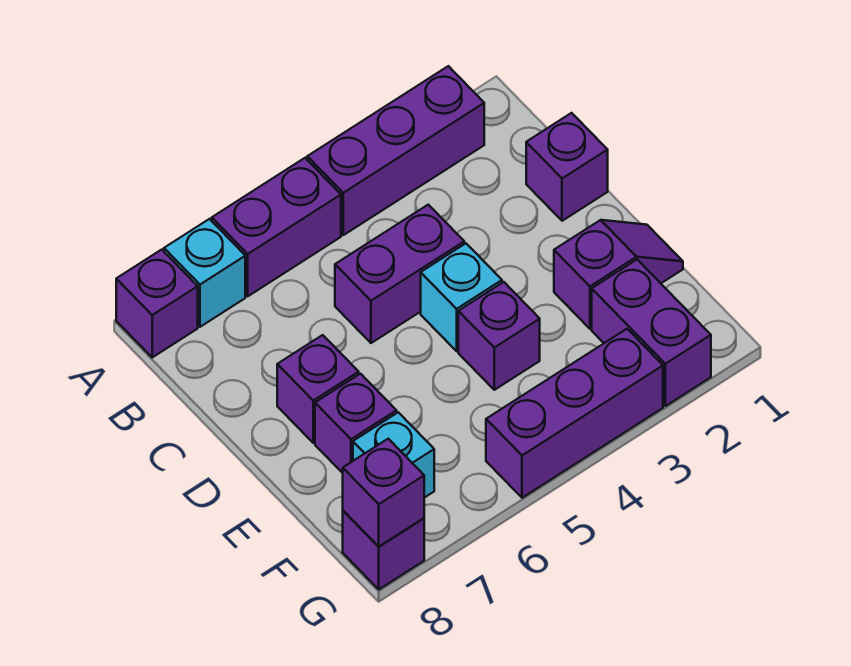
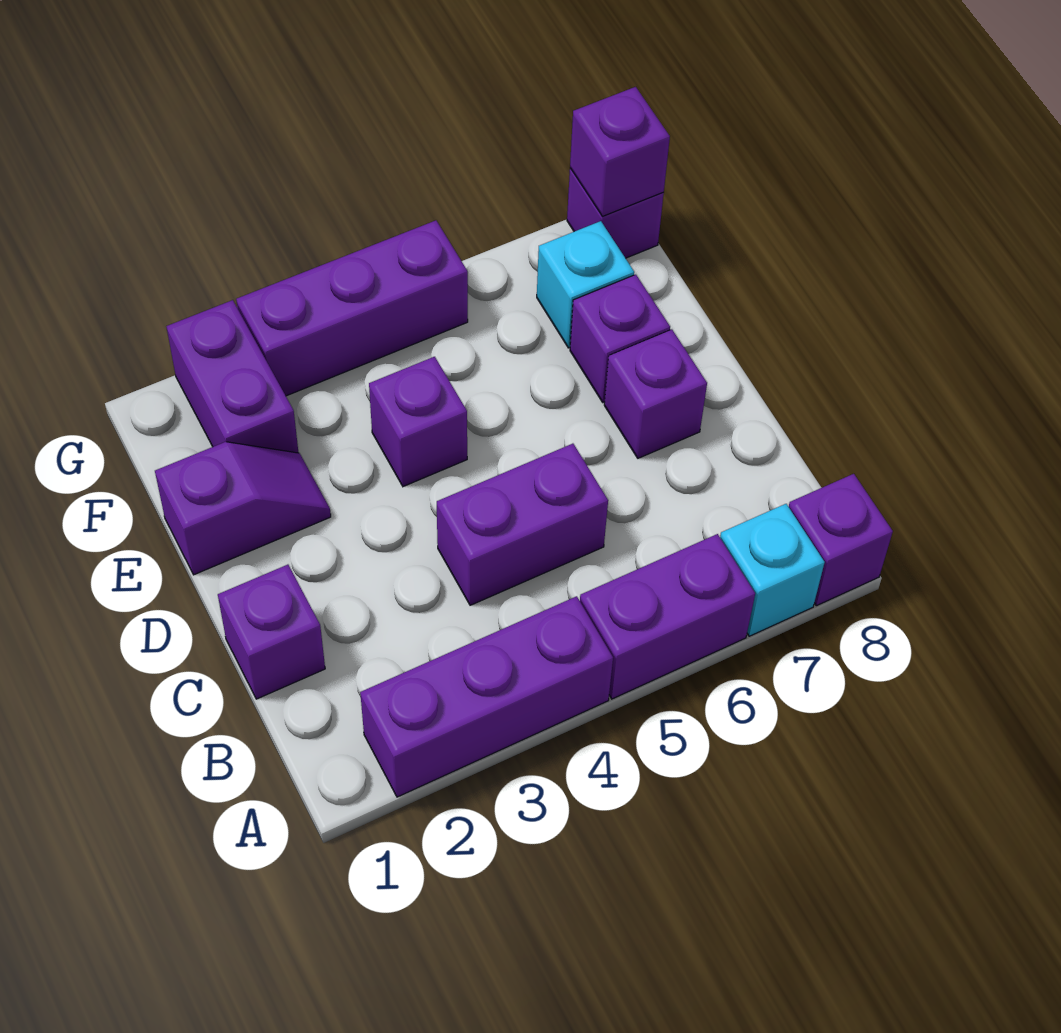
cyan brick D4 level 1 -> none
purple slope E1:E2 level 1 top 2 -> purple slope E1:E2 level 1 top 1

